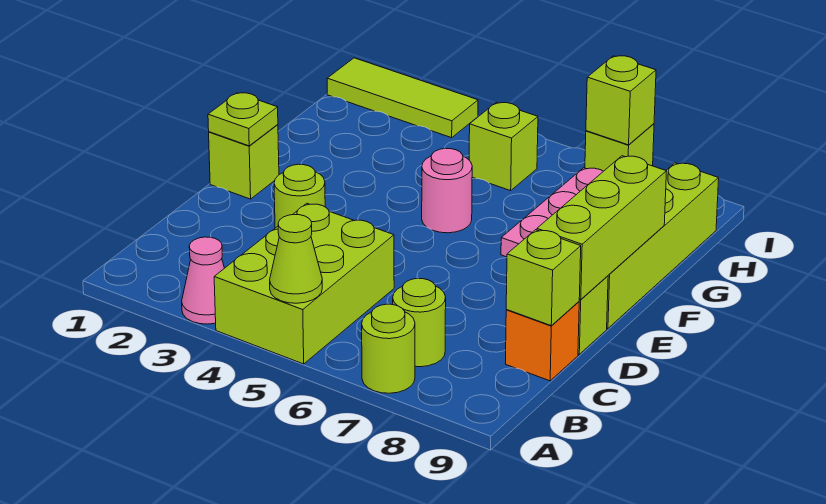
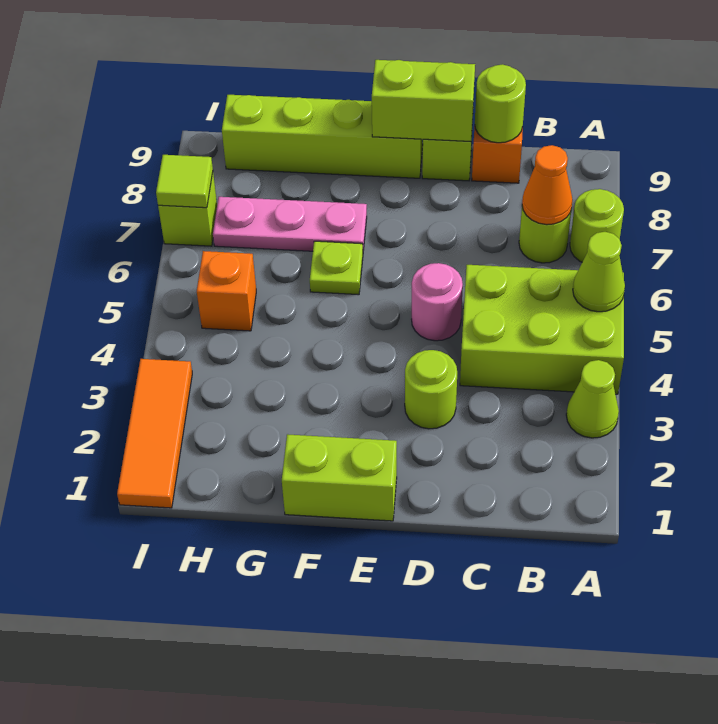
pink cone A3 level 1 -> lime cone A3 level 1
none -> orange cone B7 level 2
lime brick C9 level 2 -> lime round brick C9 level 2
lime brick D9:F9 level 2 -> lime brick D9:E9 level 2
lime brick E1 level 1 -> lime brick E1:F1 level 1
lime plate E1 level 2 -> lime plate F6 level 1
pink round brick F5 level 1 -> pink round brick D5 level 1
lime brick H5 level 1 -> orange brick H5 level 1
lime tile I1:I3 level 1 -> orange tile I1:I3 level 1
lime brick I7 level 2 -> lime tile I7 level 2

